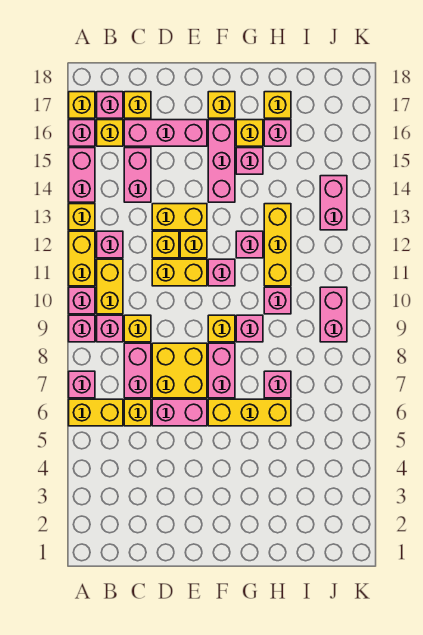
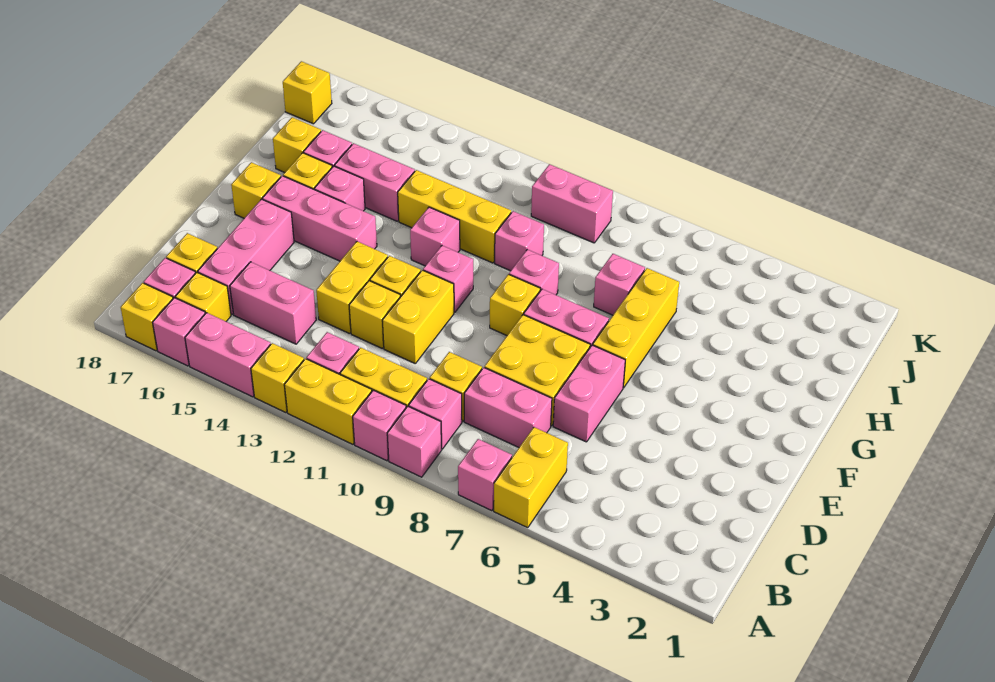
yellow brick C6 level 1 -> yellow brick J18 level 1
pink brick J13:J14 level 1 -> pink brick H14:H15 level 1

